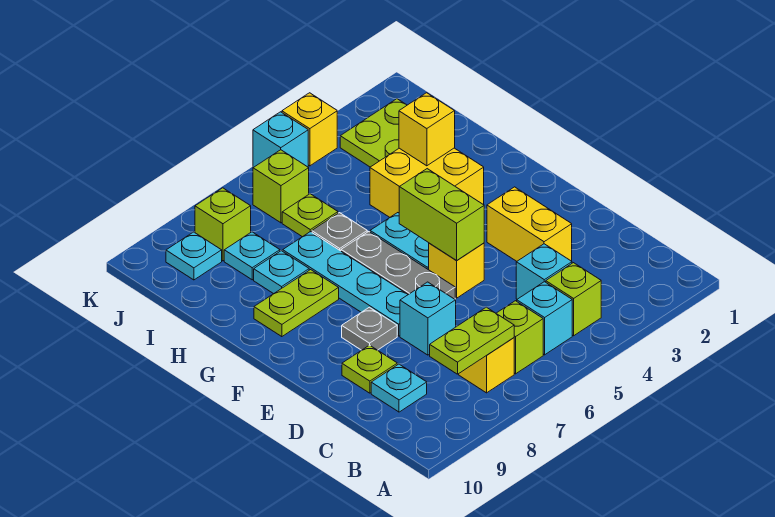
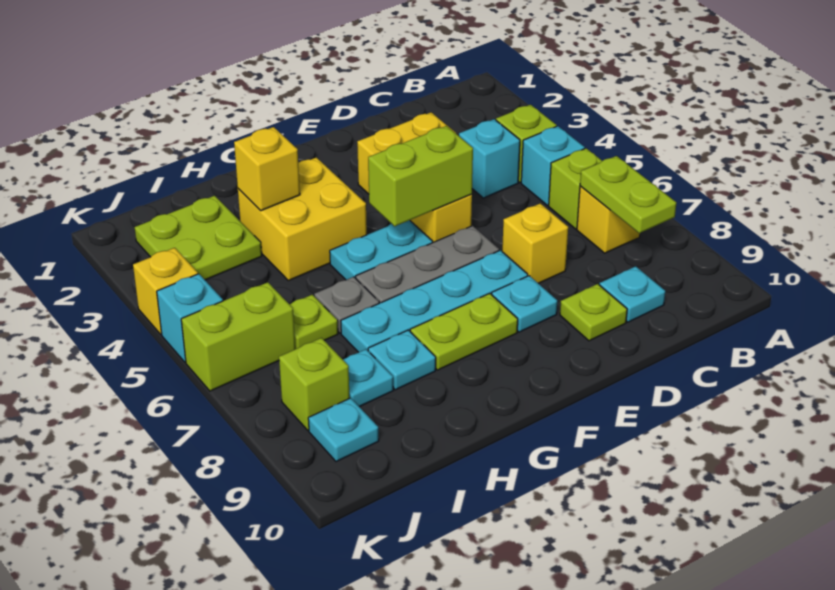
cyan brick D7 level 1 -> yellow brick D7 level 1
grey plate E8 level 1 -> cyan plate E8 level 1
lime plate G8:G9 level 1 -> lime plate F8:G8 level 1
lime brick J6 level 1 -> lime brick J6:K6 level 1

